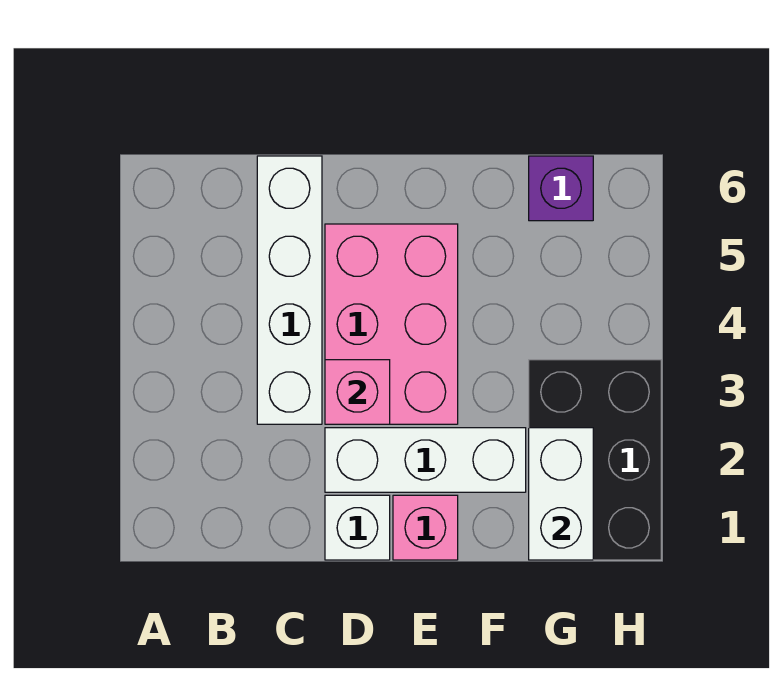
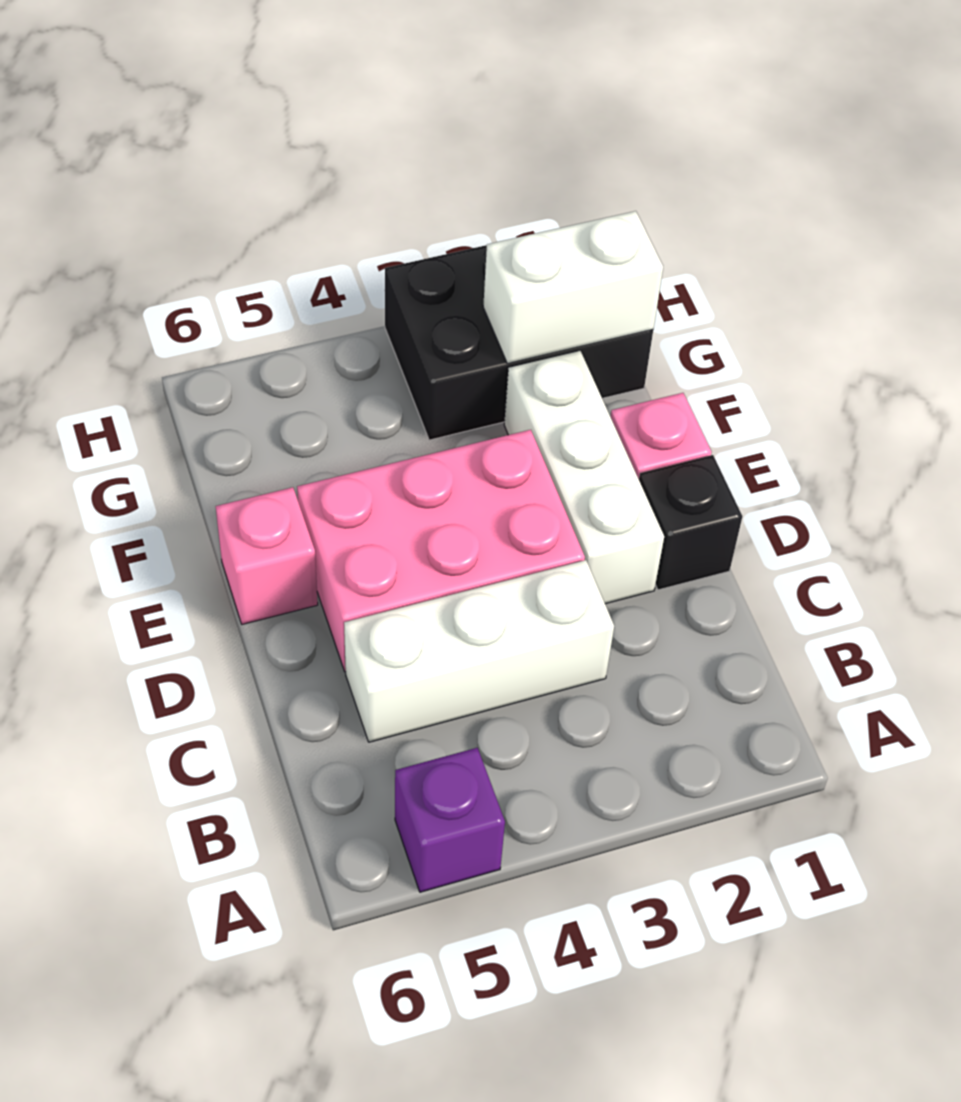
white brick C3:C6 level 1 -> white brick C3:C5 level 1
white brick D1 level 1 -> black brick D1 level 1
pink brick D3 level 2 -> pink brick E6 level 1
purple brick G6 level 1 -> purple brick A5 level 1

